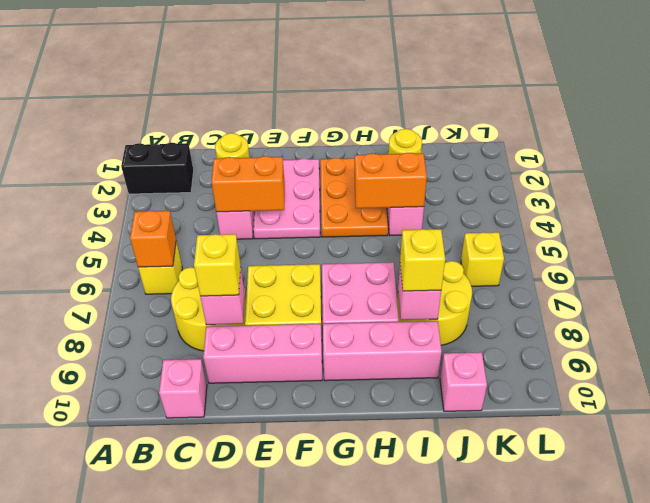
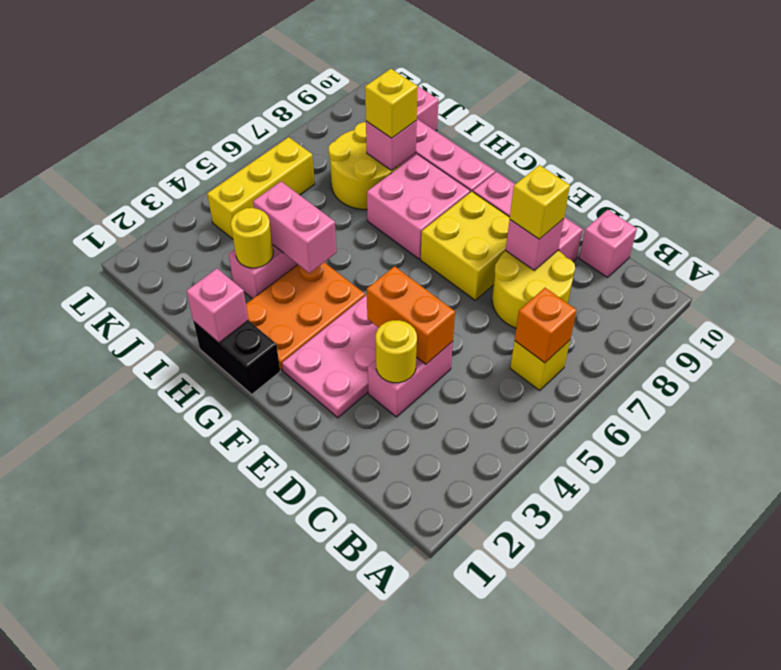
black brick A2:B2 level 1 -> black brick G1:H1 level 1
none -> pink brick H1 level 2
orange brick H4:I4 level 2 -> pink brick H4:I4 level 2
yellow brick K6 level 1 -> yellow brick K4:K6 level 1

